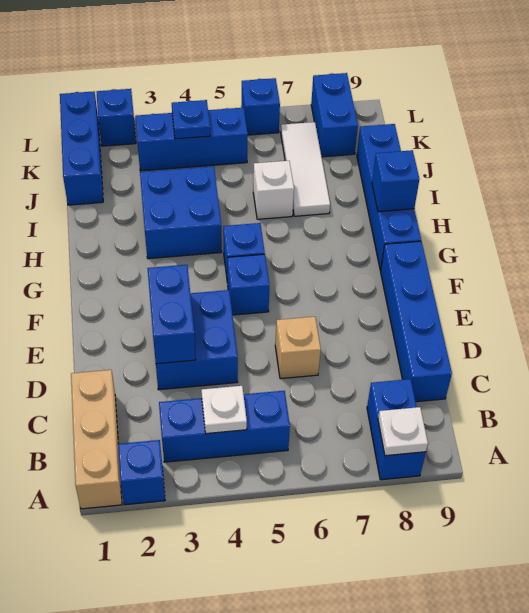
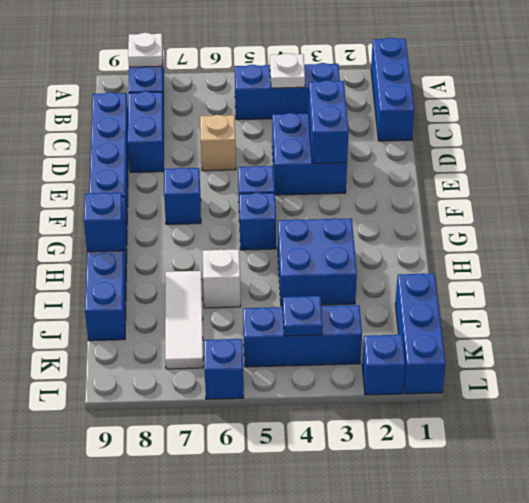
tan brick A1:C1 level 1 -> blue brick A1:C1 level 1
blue brick A2 level 1 -> blue brick F7 level 1
blue brick K8:L8 level 1 -> blue brick C8:D8 level 1

